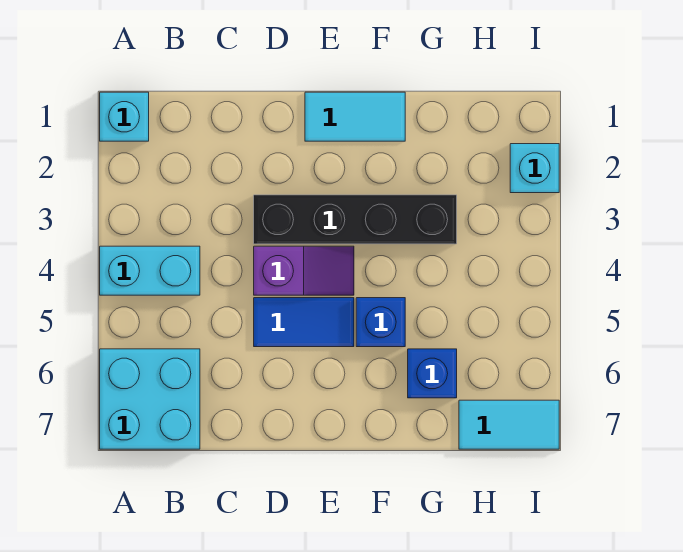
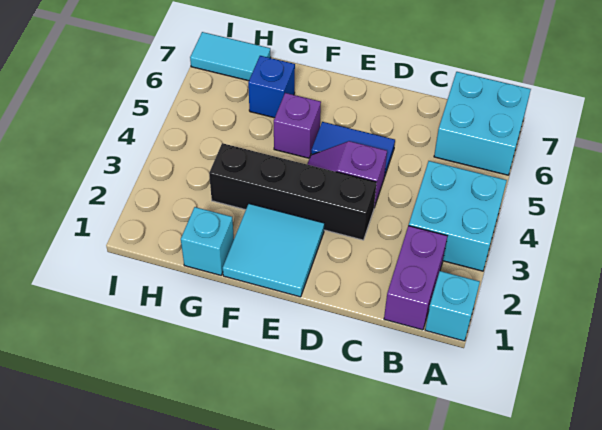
cyan brick A4:B4 level 1 -> cyan brick A3:B4 level 1
none -> purple brick B1:B2 level 1
cyan tile E1:F1 level 1 -> cyan tile E1:F2 level 1
blue brick F5 level 1 -> purple brick F5 level 1
cyan brick I2 level 1 -> cyan brick G1 level 1

